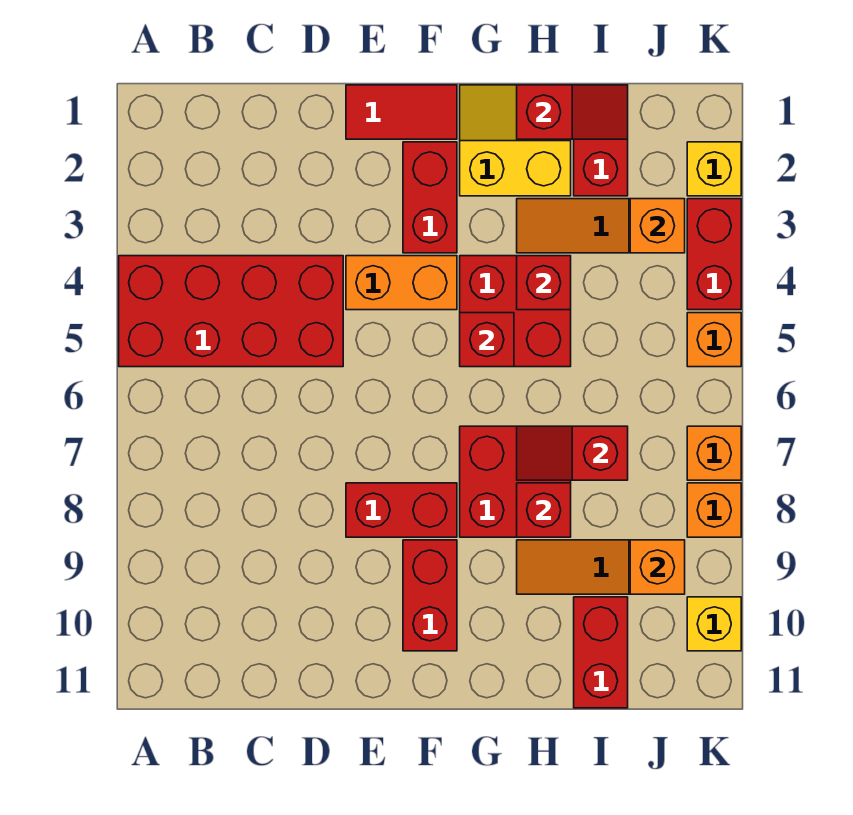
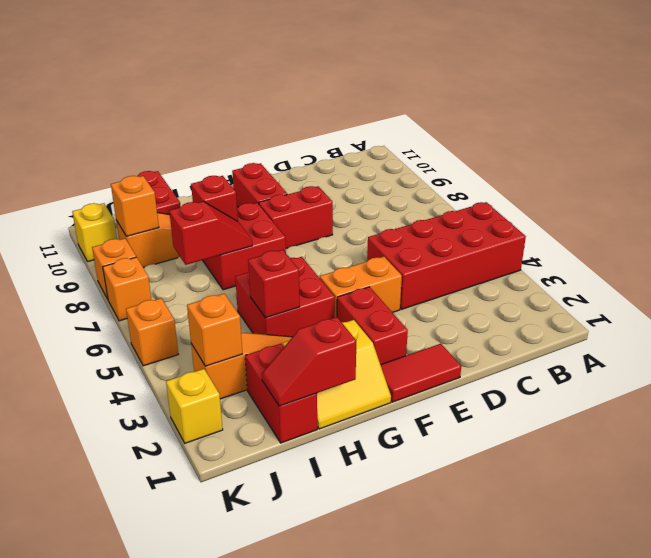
red brick G5 level 2 -> none
red brick K3:K4 level 1 -> none

